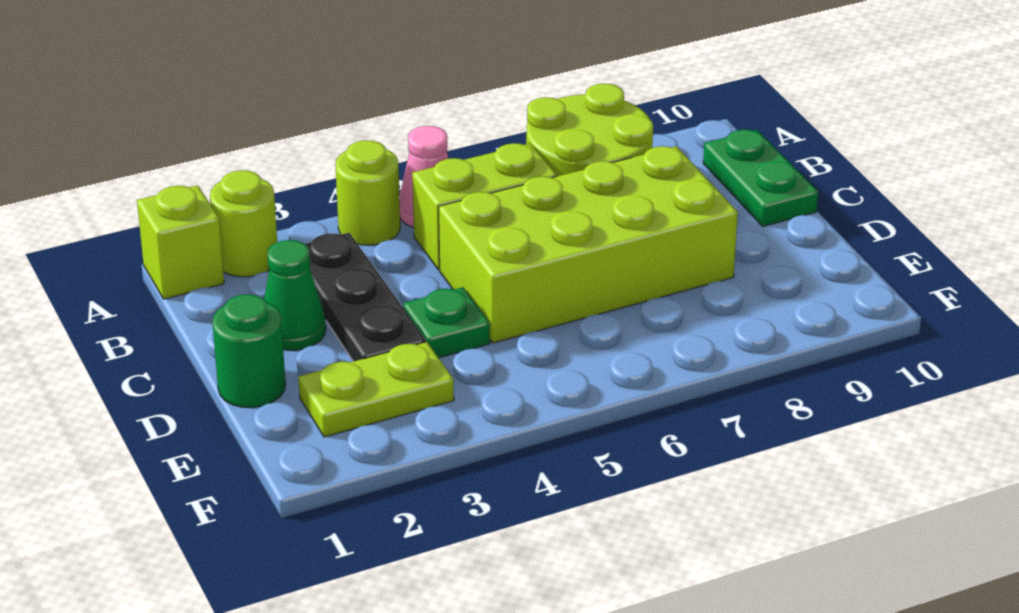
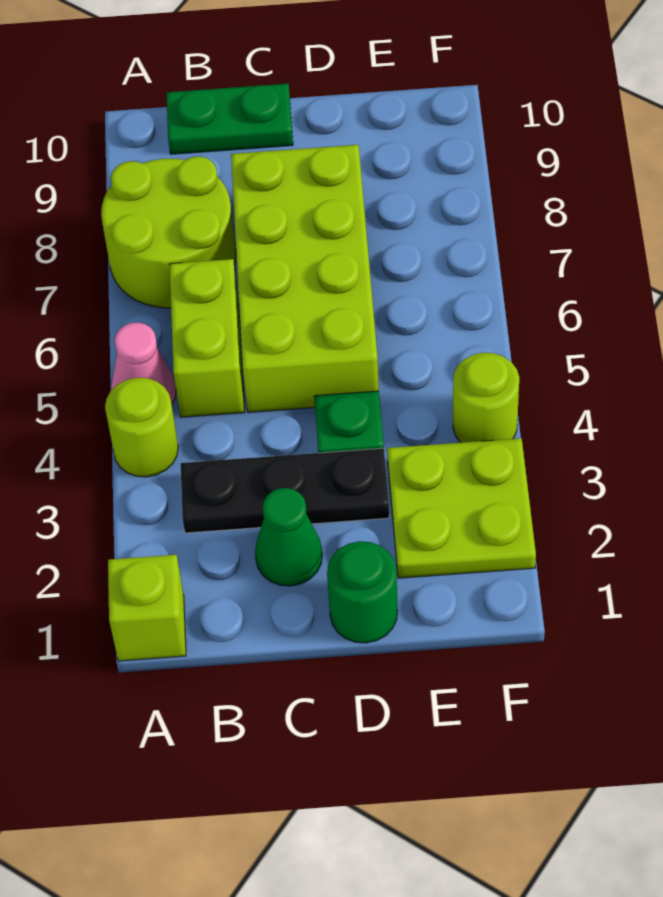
lime round brick A2 level 1 -> lime round brick F4 level 1
lime plate E2:E3 level 1 -> lime plate E2:F3 level 1

